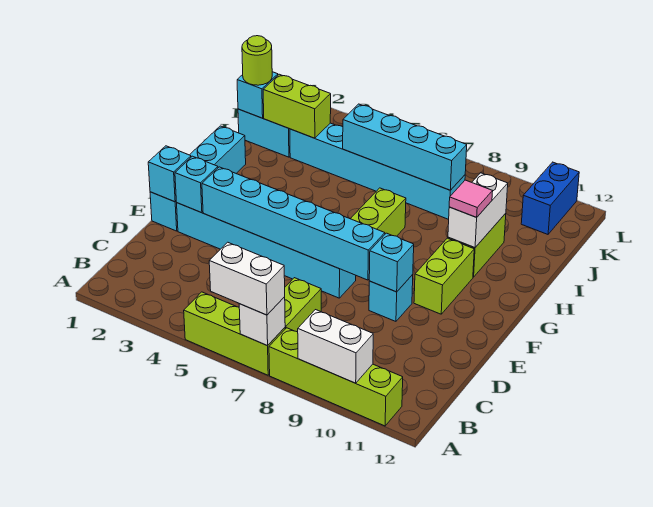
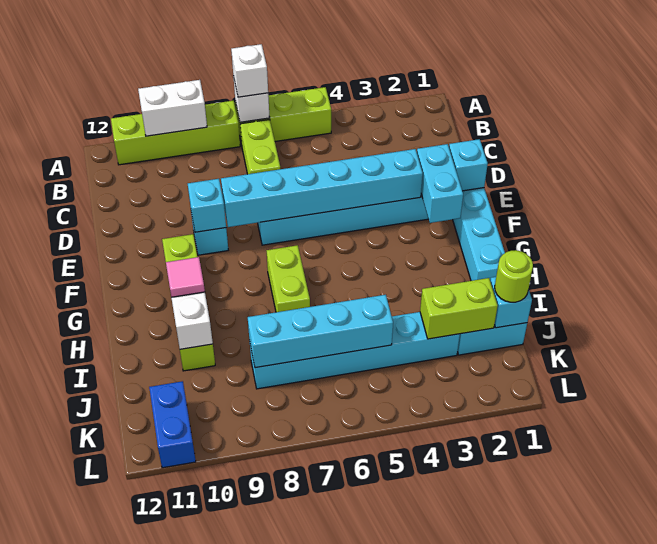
white brick A6:A7 level 3 -> white brick A7 level 3
cyan brick E2 level 2 -> cyan brick E2:F2 level 2

